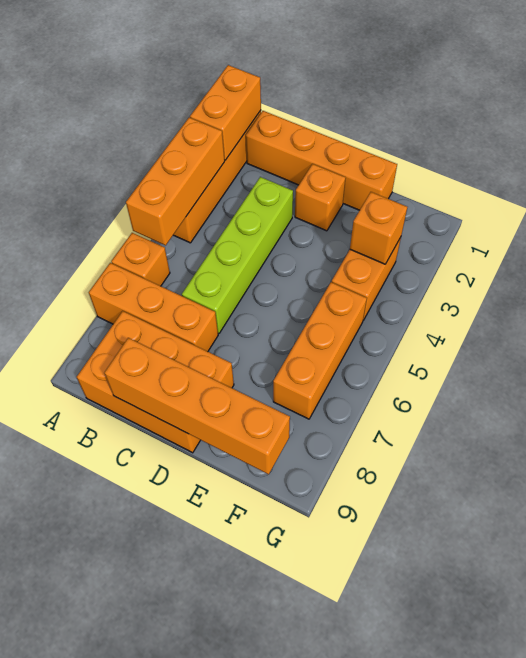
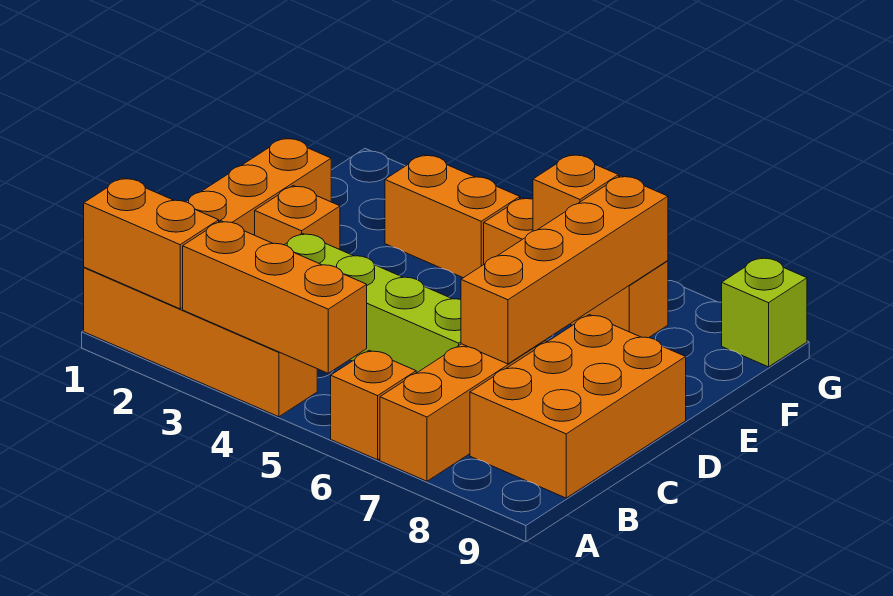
orange brick C9:F9 level 2 -> orange brick C7:F7 level 2
orange brick F3 level 2 -> orange brick F6 level 2
none -> lime brick G9 level 1

